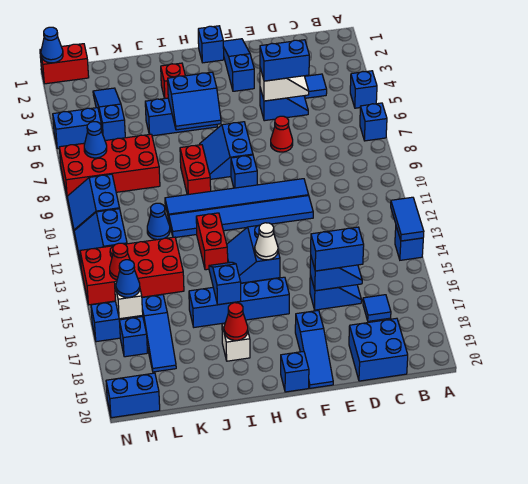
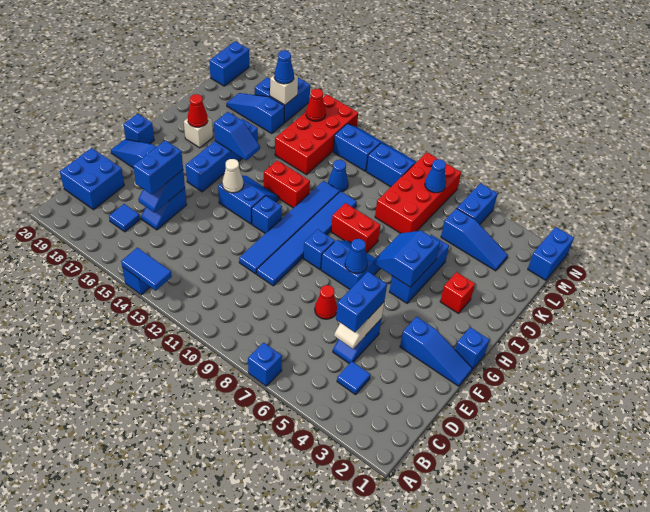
blue brick A5 level 1 -> blue brick G12 level 1
red brick M1:N1 level 1 -> blue brick M1:N1 level 1
blue cone N1 level 2 -> blue cone G7 level 2

